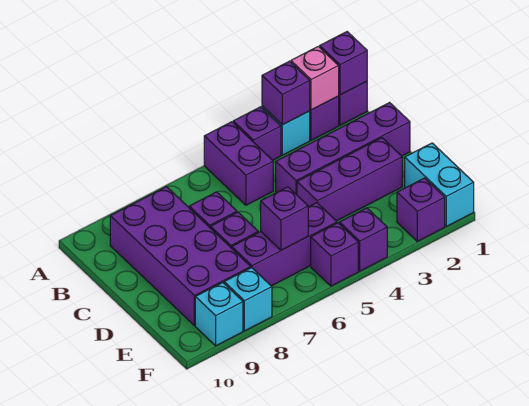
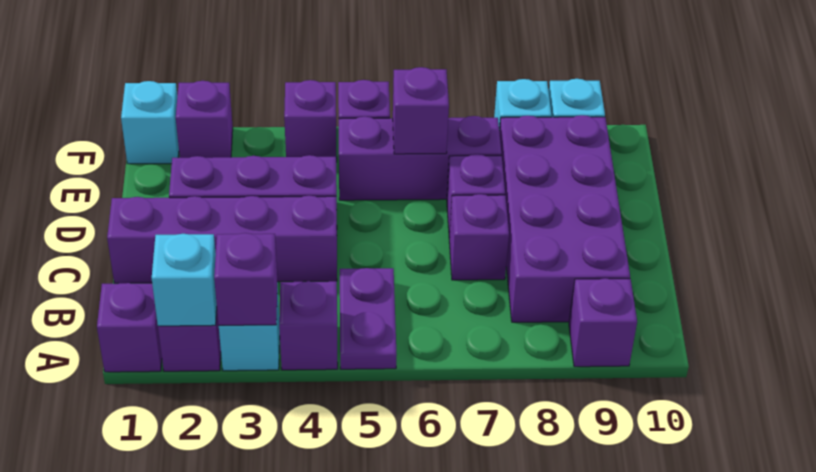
purple brick A1 level 2 -> purple brick A9 level 1
pink brick A2 level 2 -> cyan brick A2 level 2
purple brick A5:B5 level 1 -> purple plate A5:B5 level 1
cyan brick E1:F1 level 1 -> cyan brick F1 level 1

